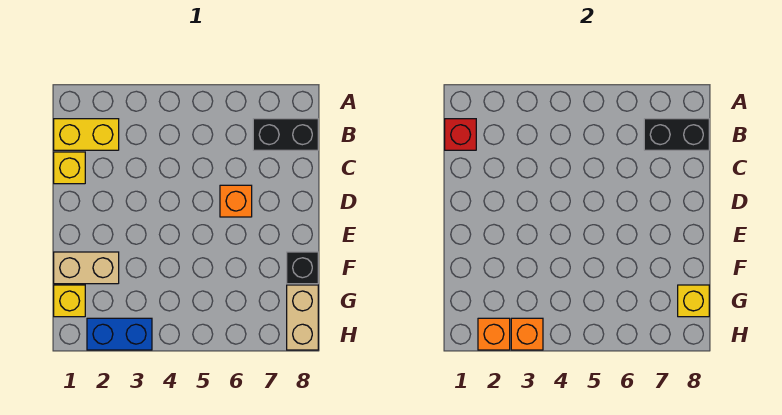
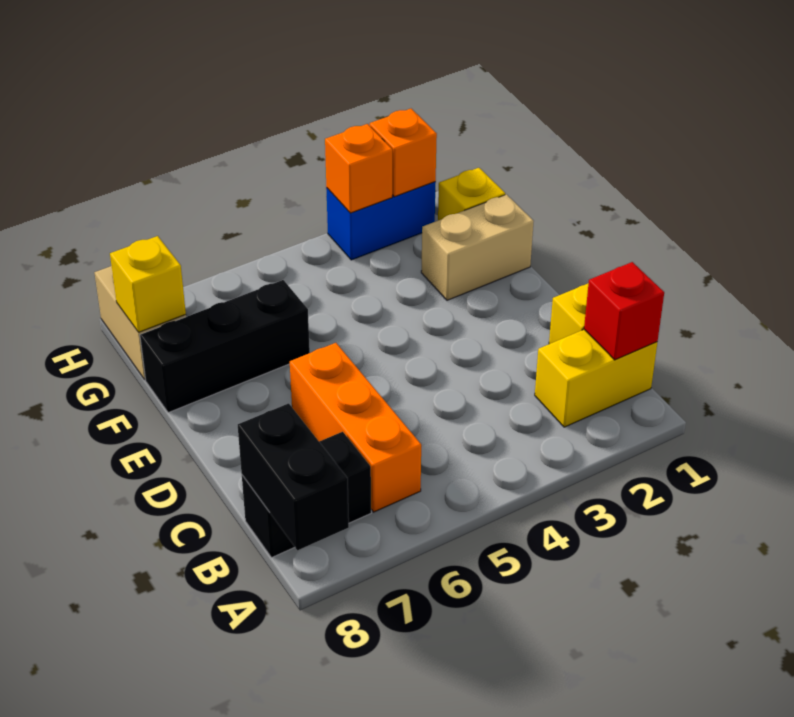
black brick B7:B8 level 2 -> black brick A8:B8 level 2
orange brick D6 level 1 -> orange brick B6:D6 level 1
black brick F8 level 1 -> black brick F6:F8 level 1

